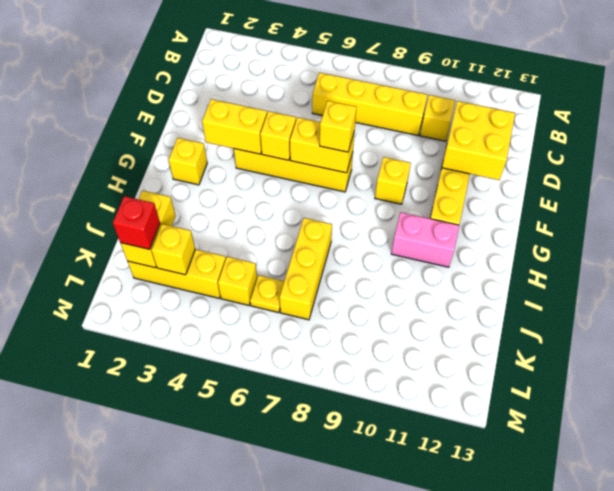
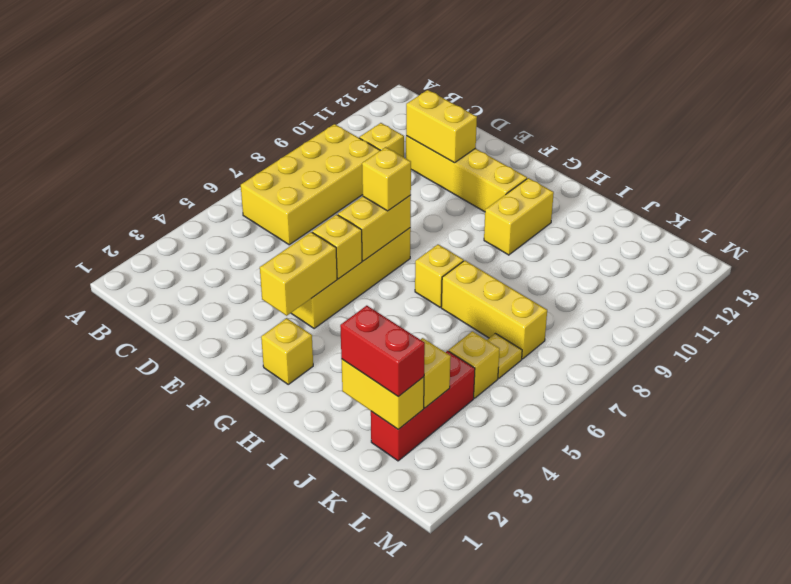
yellow brick C6:C9 level 1 -> yellow brick B6:C9 level 1
yellow brick D11:E12 level 2 -> yellow brick D11:E11 level 2
yellow brick F9 level 1 -> yellow brick H7 level 1
pink brick H10:H11 level 1 -> yellow brick H10:H11 level 1
yellow brick K2:K4 level 1 -> red brick K2:K4 level 1
red brick K2 level 3 -> red brick J2:K2 level 3

